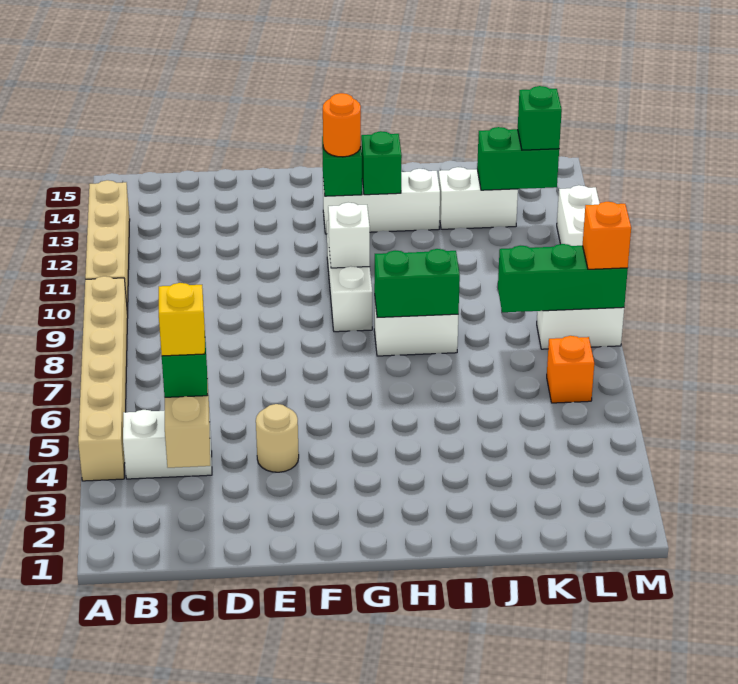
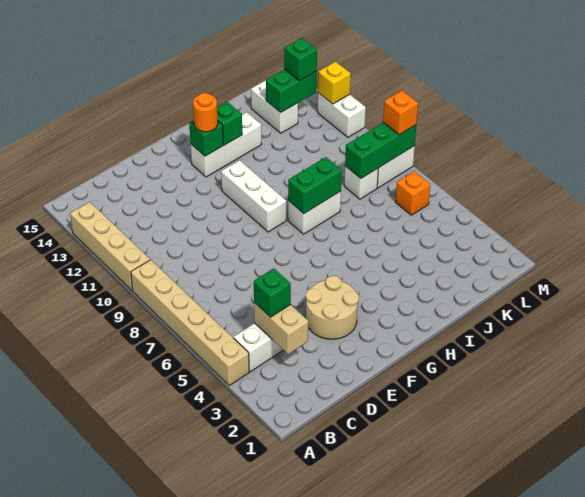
yellow brick C4 level 4 -> yellow brick M12 level 2
tan round brick E4 level 1 -> tan round brick E3:F4 level 1
white brick G10 level 2 -> white brick K8 level 1
white brick J13:K13 level 1 -> white brick K13:K14 level 1

